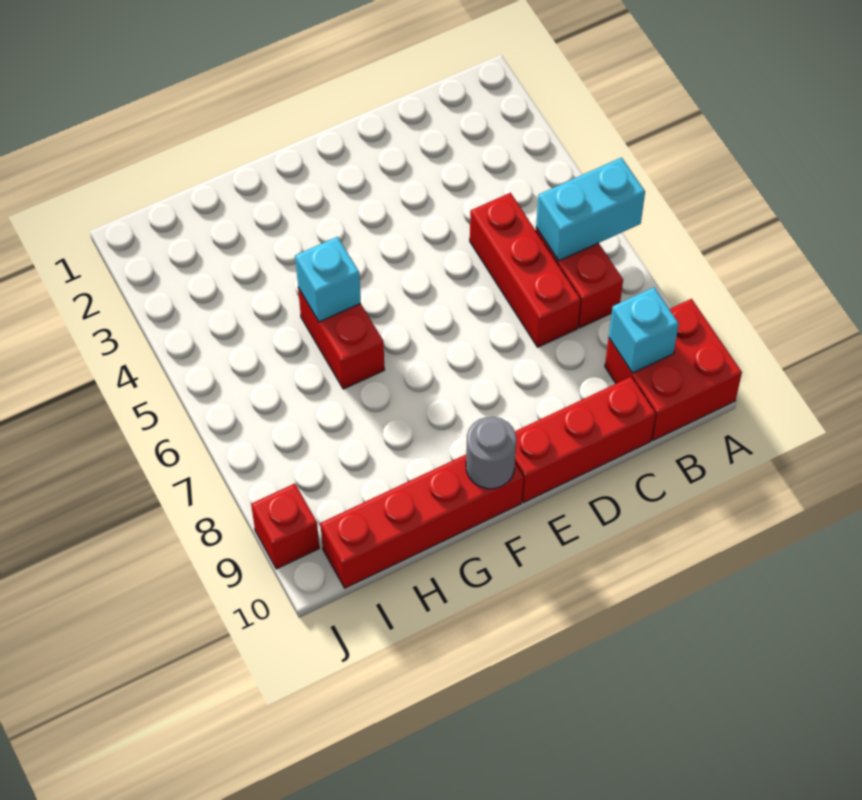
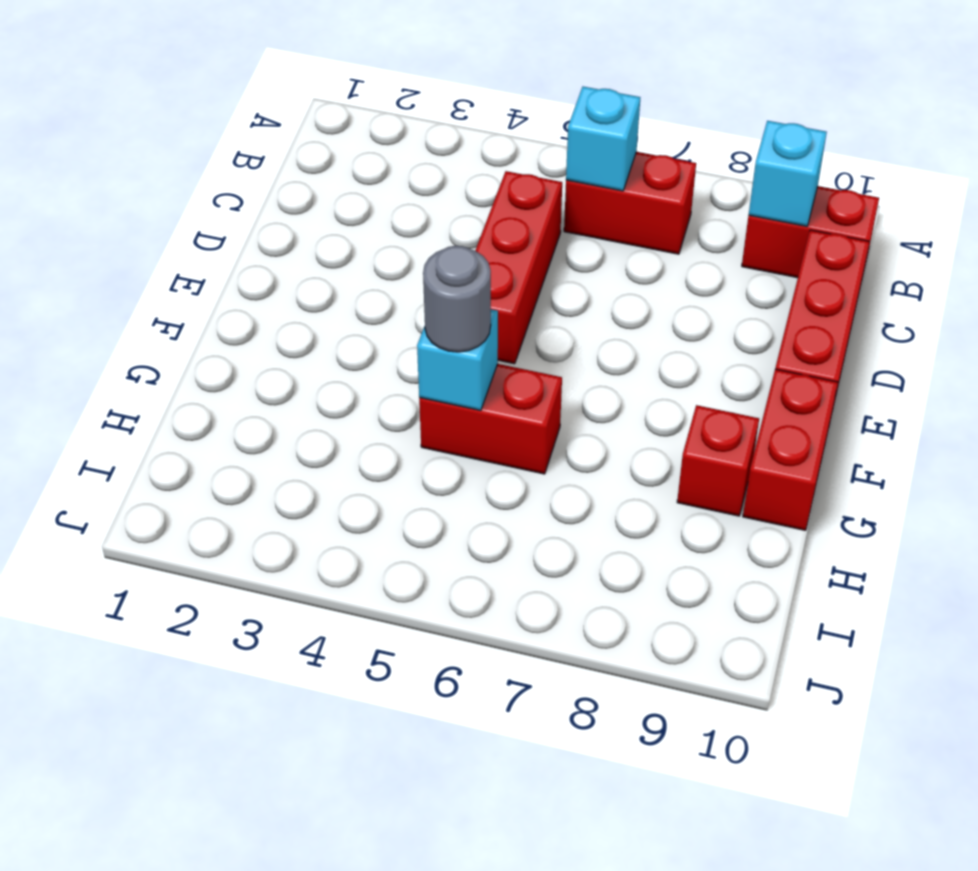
cyan brick A6:B6 level 2 -> cyan brick B6 level 2
red brick A9:B10 level 1 -> red brick B9:B10 level 1
red brick C5:C7 level 1 -> red brick C5:E5 level 1
red brick F10:I10 level 1 -> red brick F10:G10 level 1
grey round brick F10 level 2 -> grey round brick G5 level 3
red brick J9 level 1 -> red brick G9 level 1

